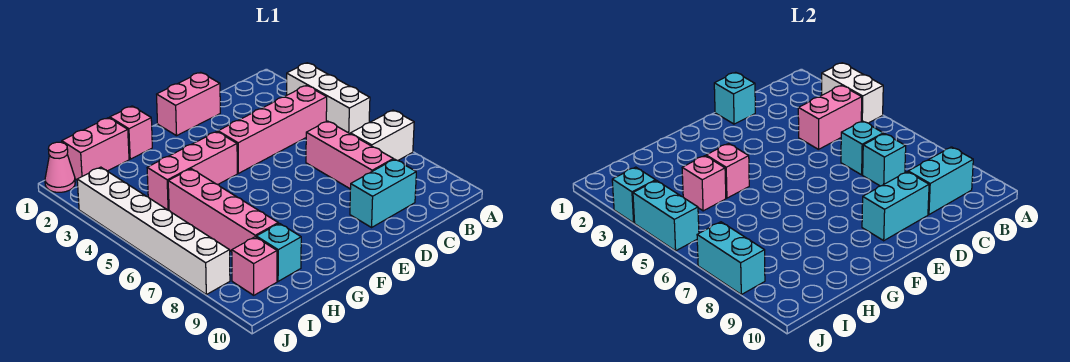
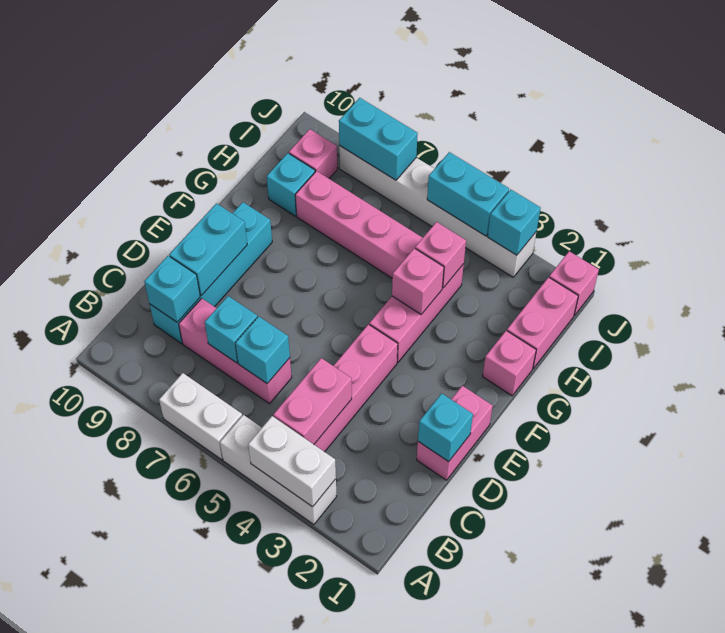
white brick A7:B7 level 1 -> white brick A6:A7 level 1
cyan brick B9:C9 level 2 -> cyan brick C9 level 2
cyan brick C9:D9 level 1 -> cyan brick C9:F9 level 1
pink cone J1 level 1 -> pink brick J1 level 1

